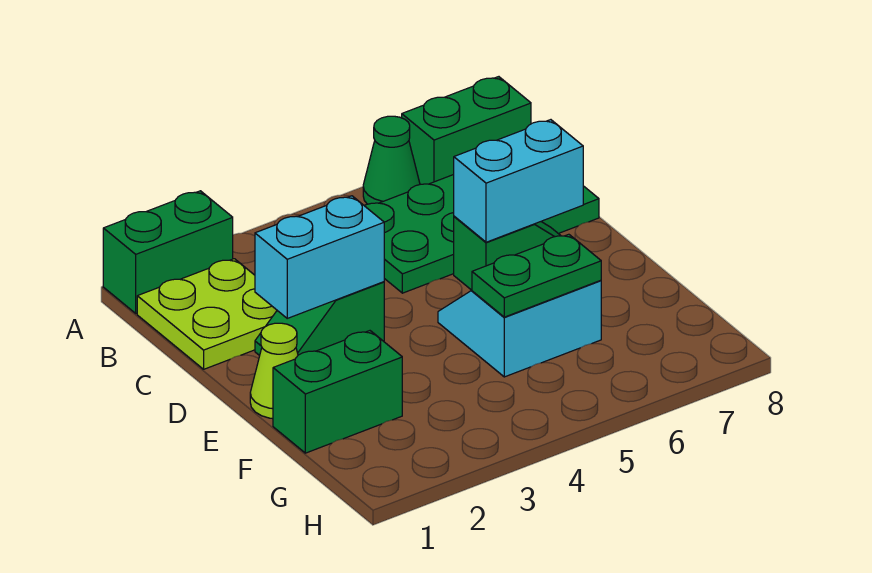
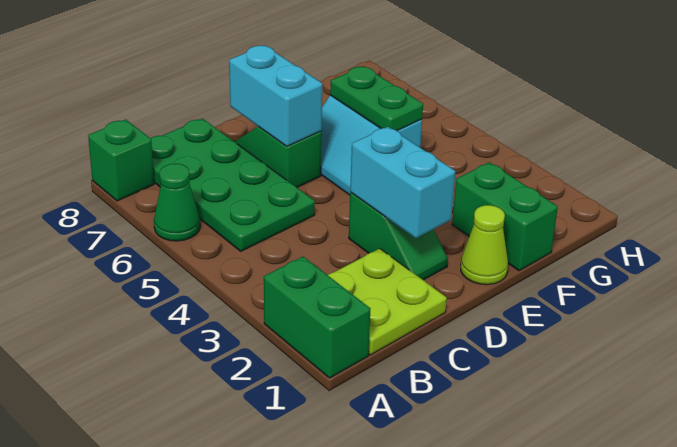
green brick A7:A8 level 1 -> green brick A8 level 1

